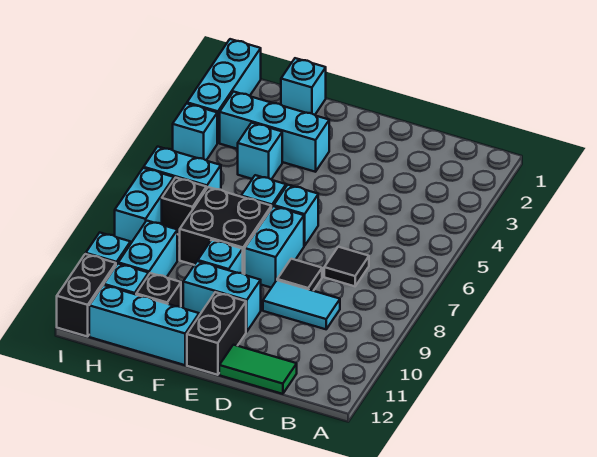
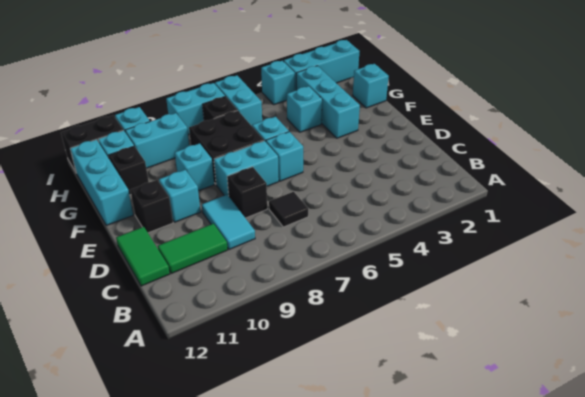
none -> green tile C10:C11 level 1
black tile D8 level 1 -> black brick D8 level 1
cyan brick E10:F10 level 1 -> cyan brick E10 level 1
black brick E11:E12 level 1 -> black brick E11 level 1

